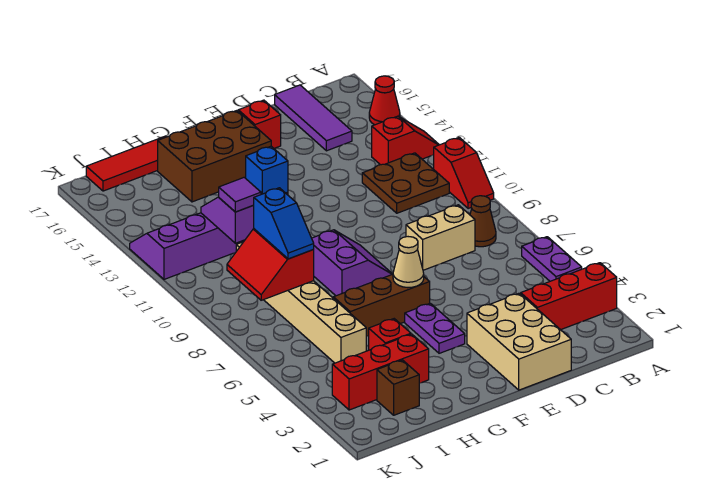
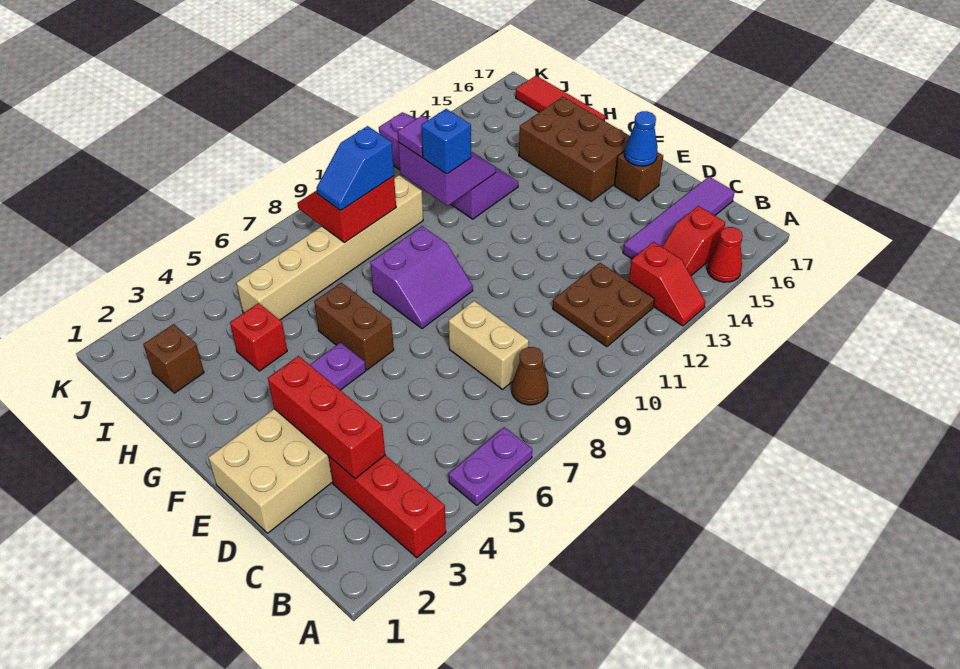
red slope A10:A11 level 1 top 11 -> red slope B14:B15 level 1 top 15
purple tile C15:C17 level 1 -> purple tile C14:C17 level 1
red brick E16 level 1 -> brown brick E16 level 1
none -> blue cone E16 level 2
brown brick F6:H6 level 1 -> brown brick F6:G6 level 1
tan cone F6 level 2 -> none
red brick H3:J3 level 1 -> red brick C3:E3 level 2

